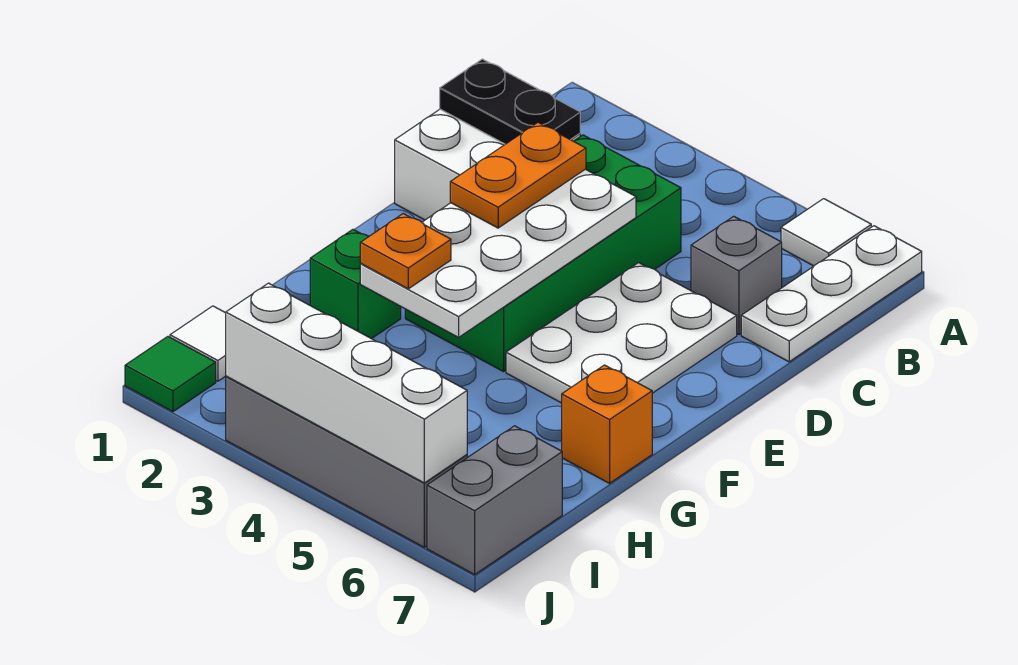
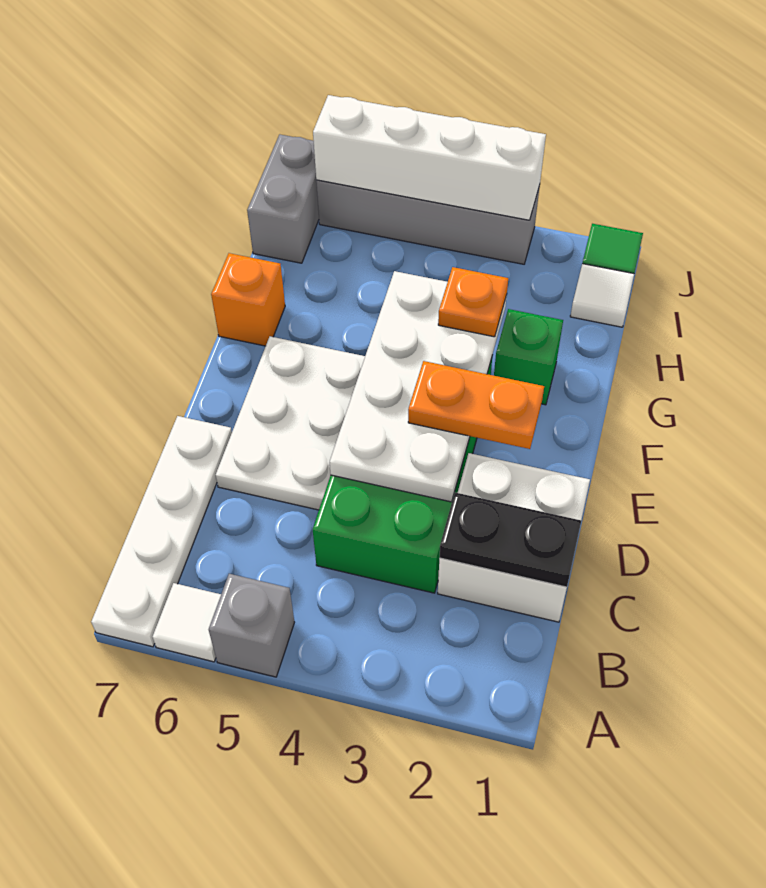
white plate A7:C7 level 1 -> white plate A7:D7 level 1
grey brick C6 level 1 -> grey brick A5 level 1
orange plate D3:E3 level 3 -> orange plate E2:E3 level 3

